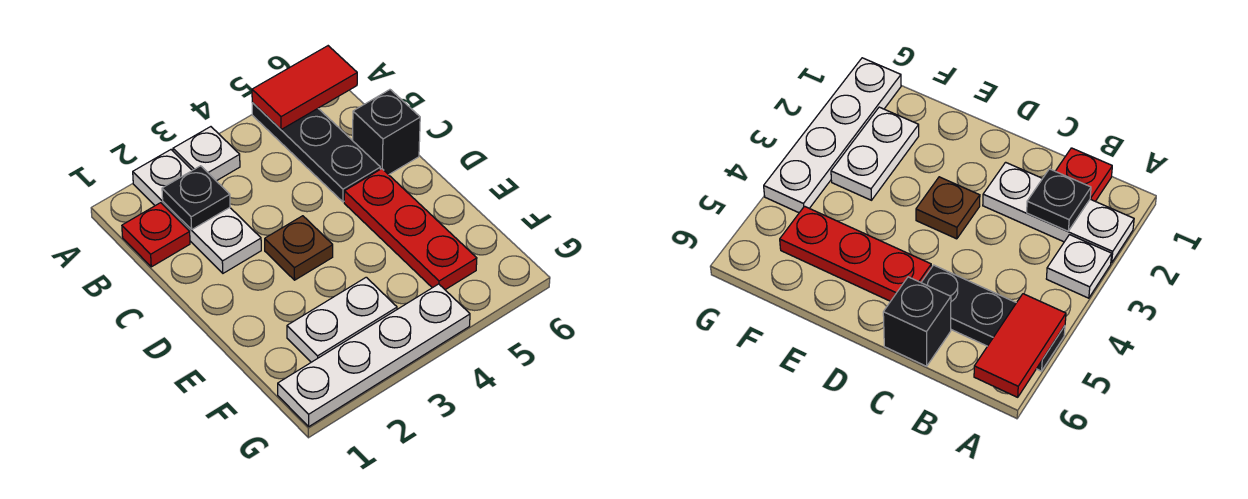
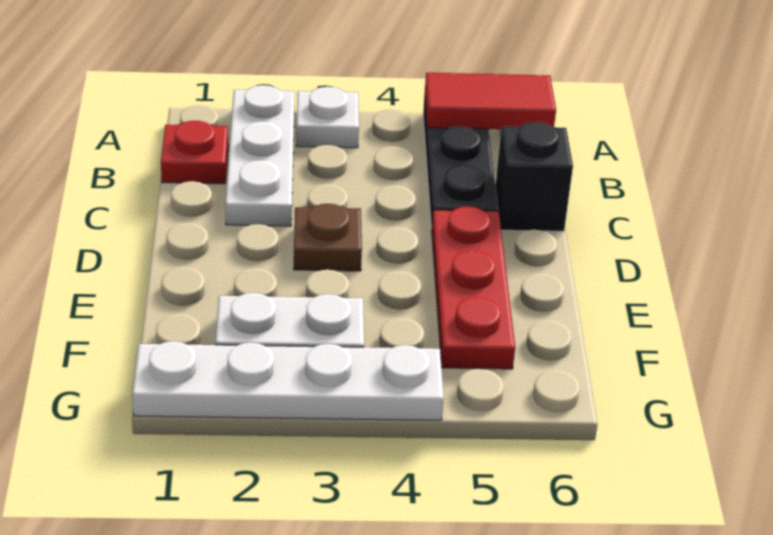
black plate B2 level 2 -> none

